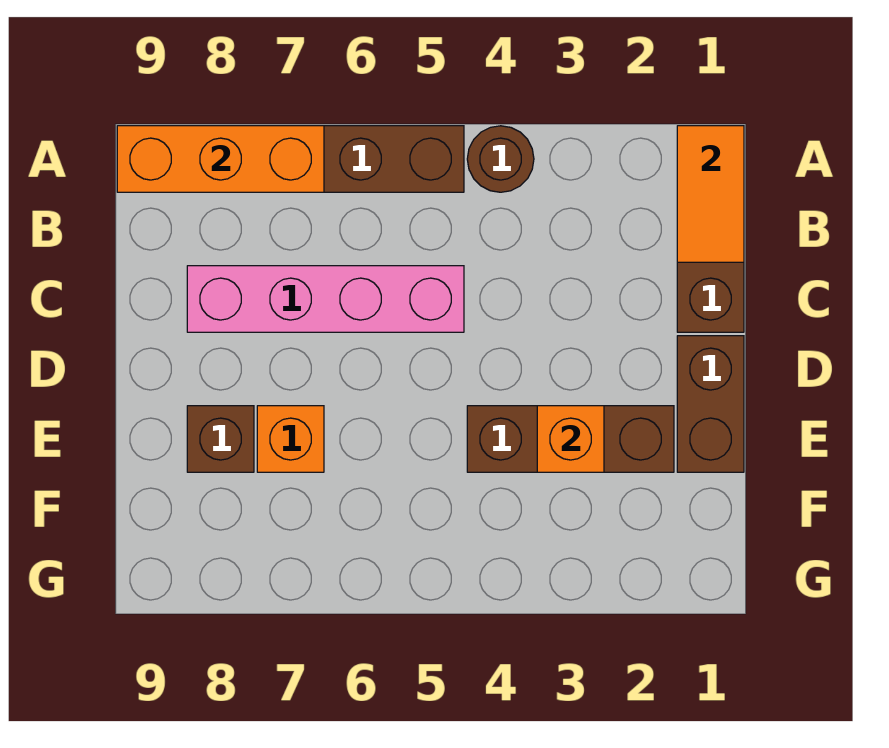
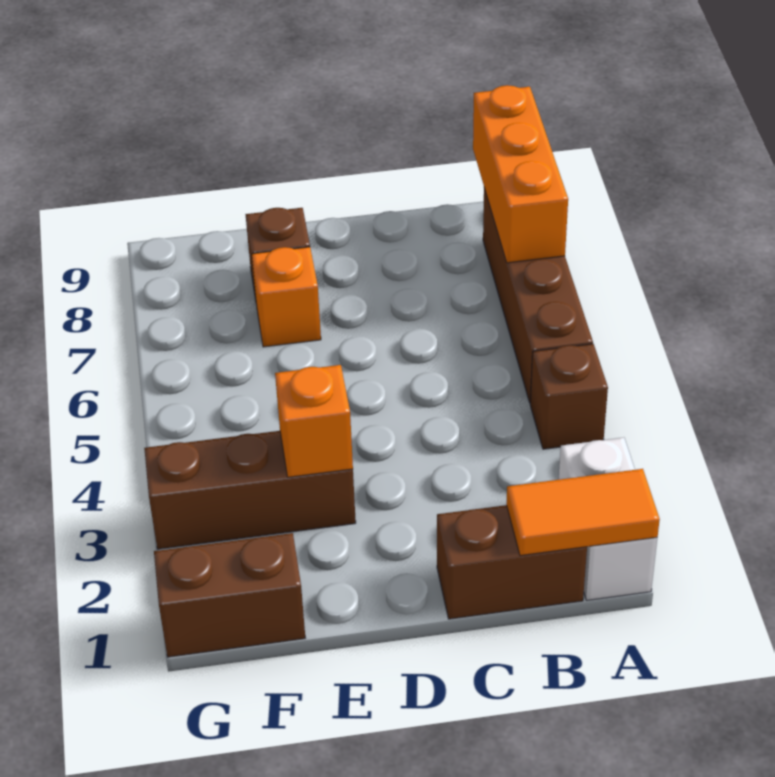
none -> white brick A1:A2 level 1
brown round brick A4 level 1 -> brown brick A4 level 1
pink brick C5:C8 level 1 -> none
brown brick D1:E1 level 1 -> brown brick F1:G1 level 1
brown brick E2:E4 level 1 -> brown brick E3:G3 level 1

